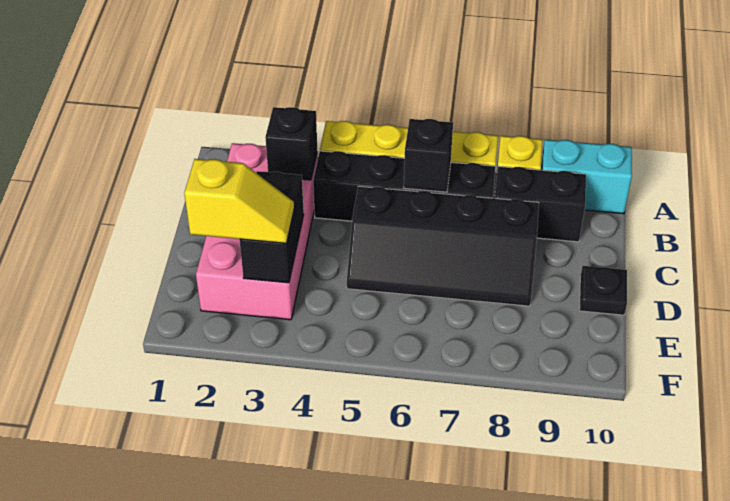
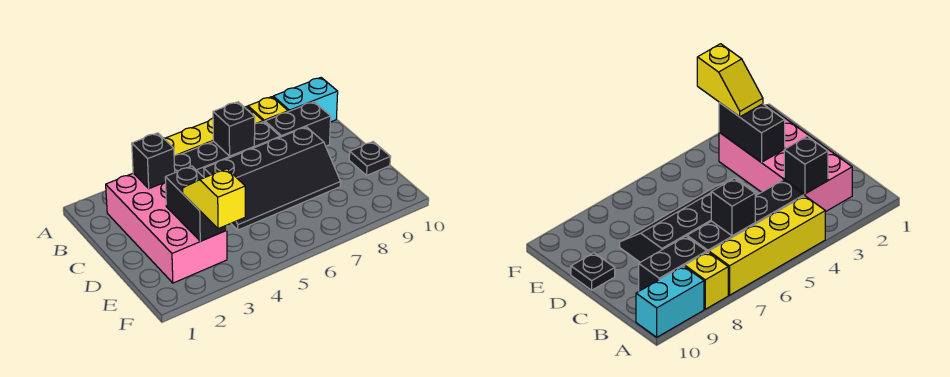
yellow slope E2:E3 level 3 top 2 -> yellow slope E3:F3 level 3 top F

